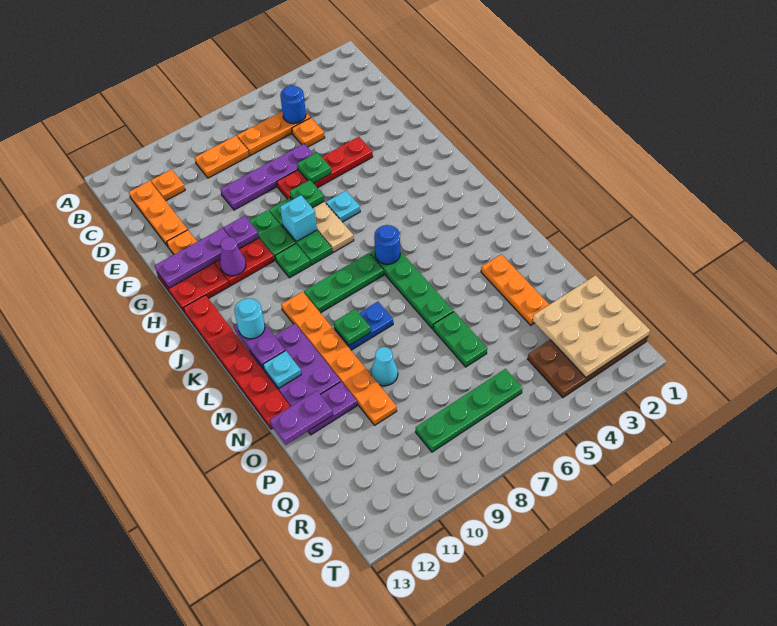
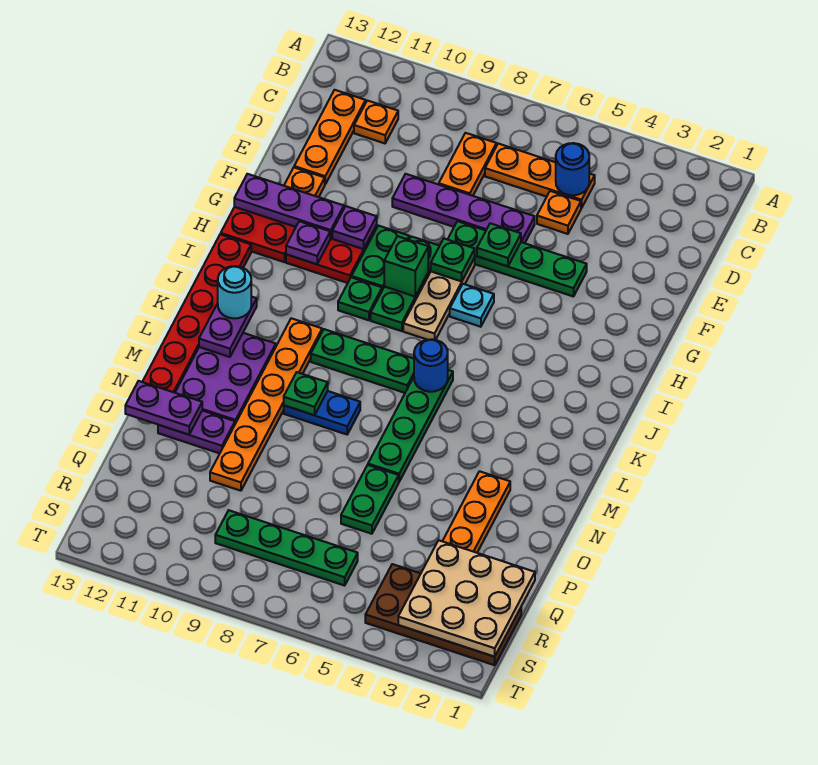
orange plate C8:C9 level 1 -> orange plate C8:D8 level 1
red plate F4:F7 level 1 -> green plate F4:F7 level 1
cyan brick H8 level 2 -> green brick H8 level 2
purple cone H11 level 2 -> purple plate H11 level 2
cyan plate M12 level 2 -> none
cyan cone O9 level 1 -> none

